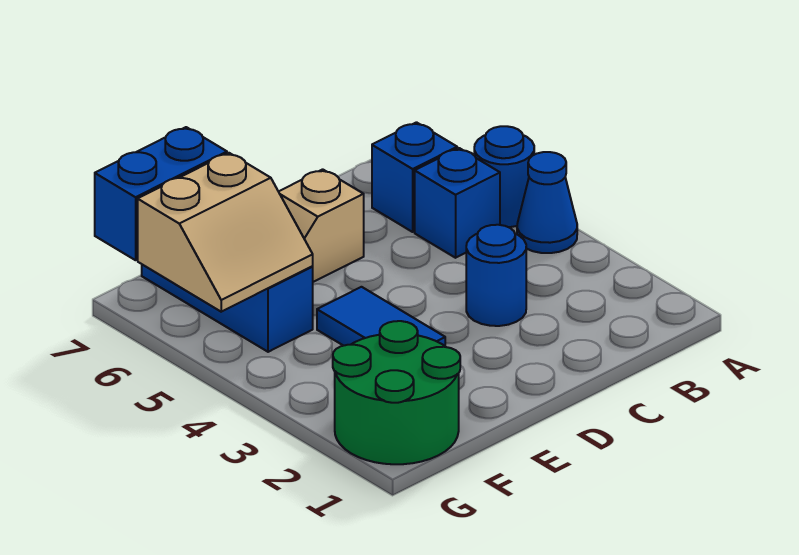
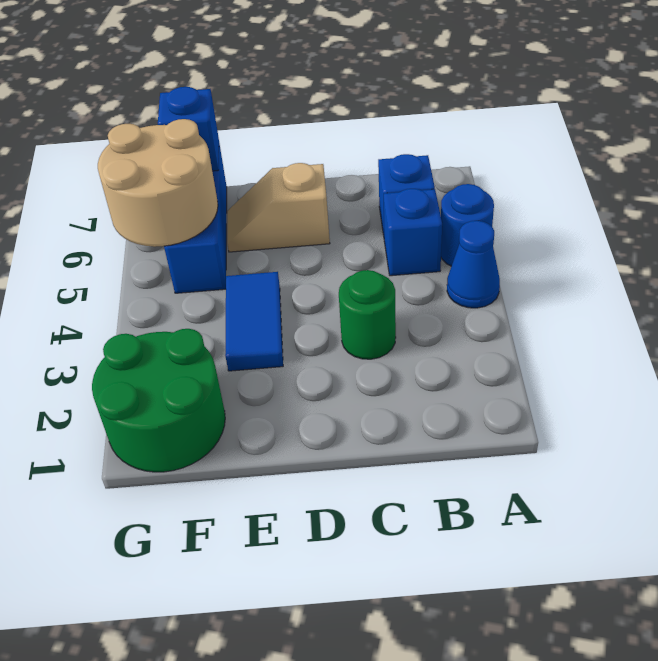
blue round brick C3 level 1 -> green round brick C3 level 1
tan slope F5:G6 level 2 top 6 -> tan round brick F5:G6 level 2
blue brick F7:G7 level 2 -> blue brick F7 level 2

